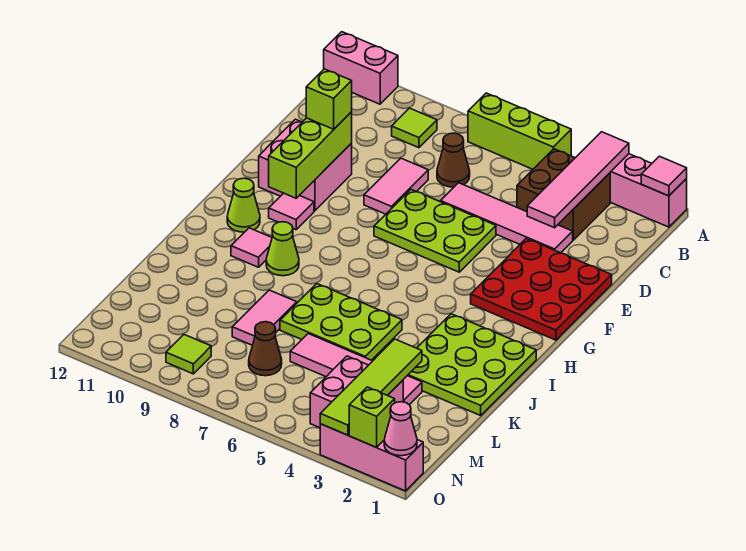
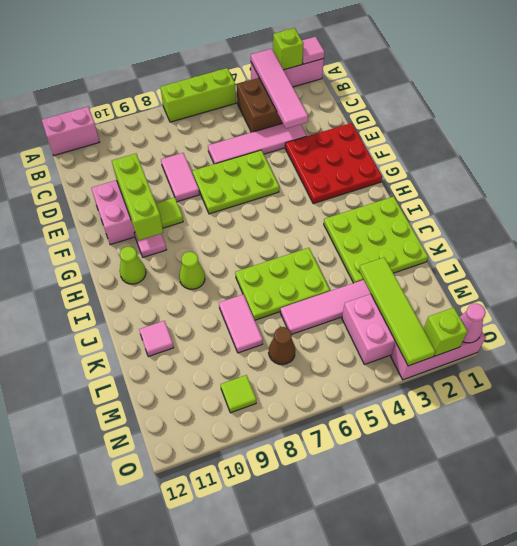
lime tile B9 level 1 -> lime tile F9 level 1
brown cone C7 level 1 -> none
lime brick E10 level 3 -> lime brick A2 level 2
pink tile I10 level 1 -> pink tile K11 level 1

